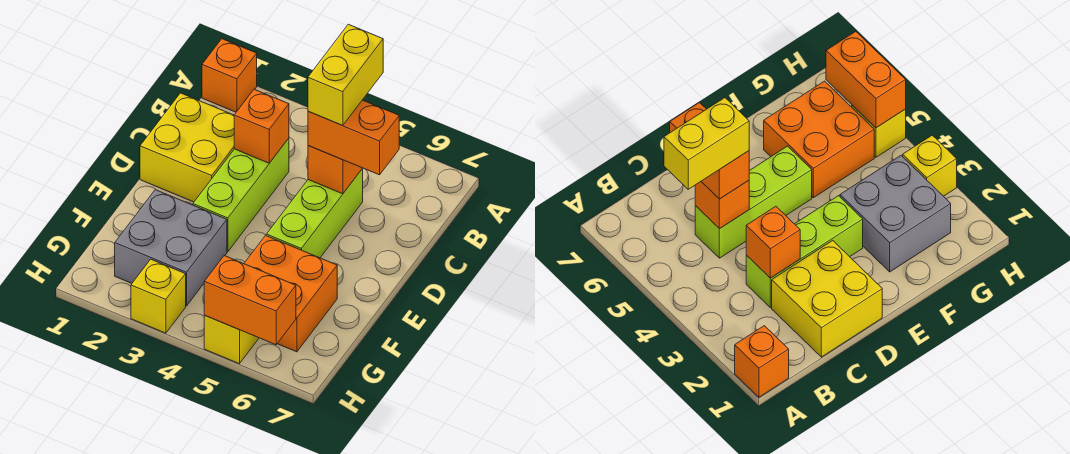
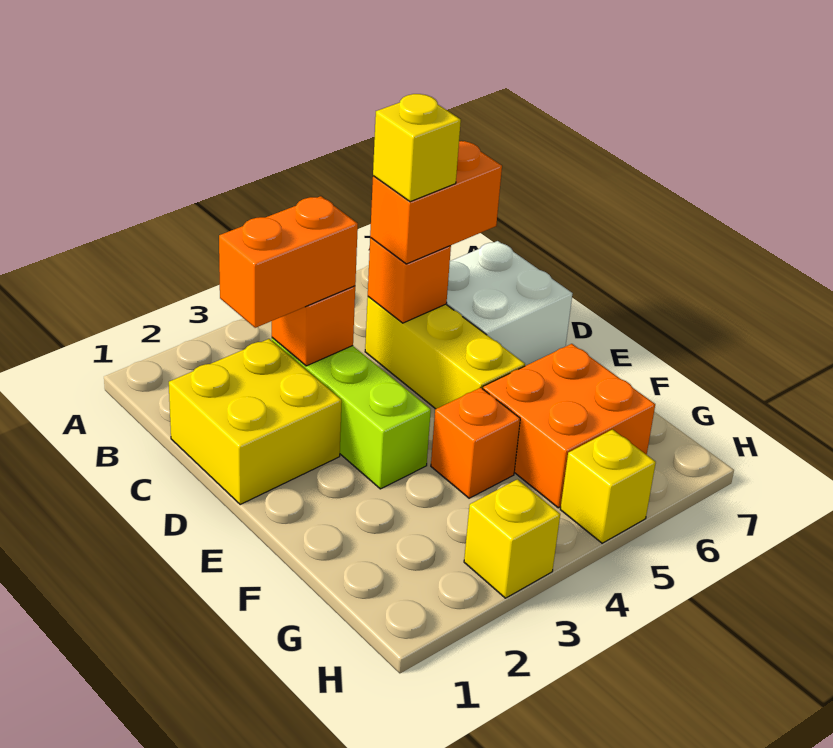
orange brick A1 level 1 -> orange brick F4 level 1
yellow brick B5:C5 level 4 -> yellow brick C5 level 4
lime brick C5:E5 level 1 -> yellow brick C5:E5 level 1
none -> white brick C6:D7 level 1
grey brick F2:G3 level 1 -> none
orange brick H5:H6 level 2 -> orange brick C2:C3 level 3

